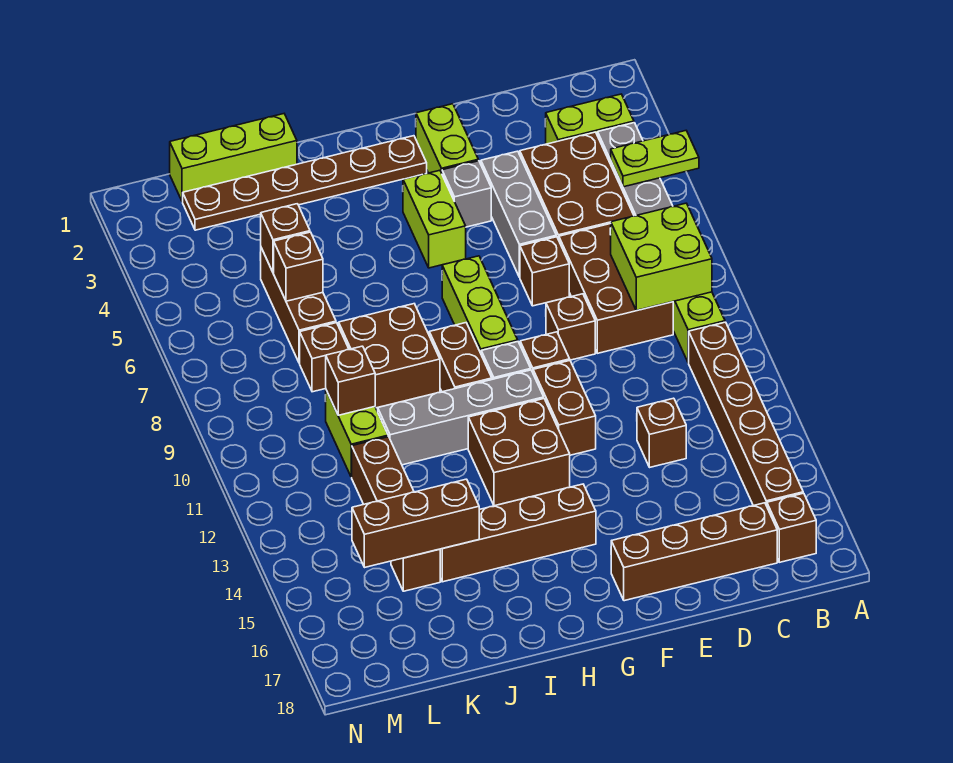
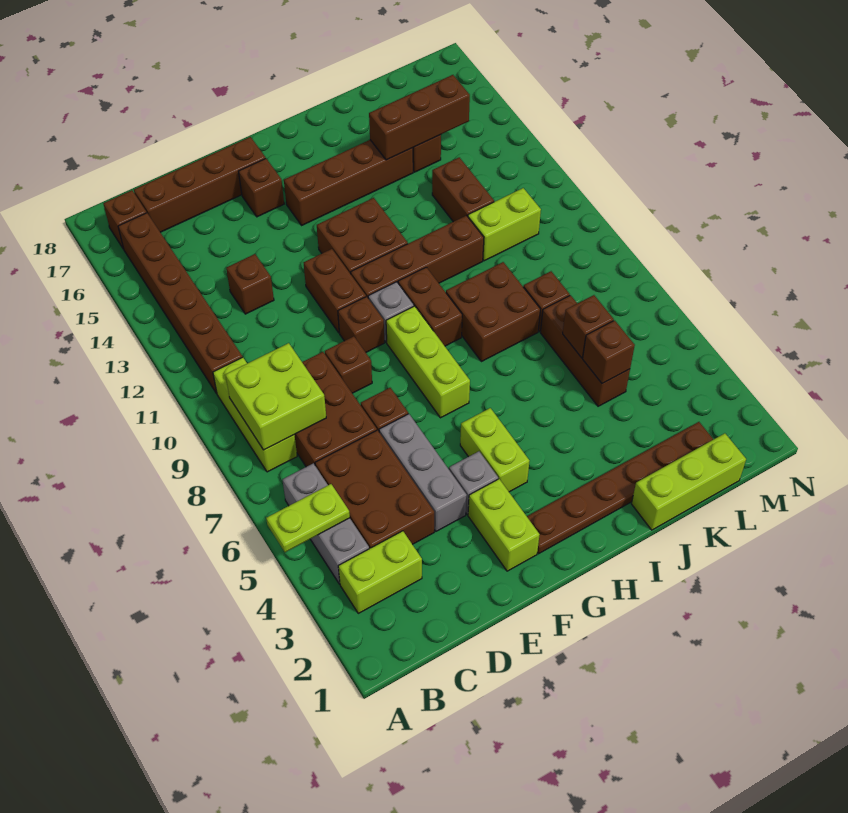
grey brick G11:J11 level 1 -> brown brick G11:J11 level 1
lime brick K10:K11 level 1 -> lime brick K11:L11 level 1
brown brick K10 level 2 -> brown brick F16 level 1

